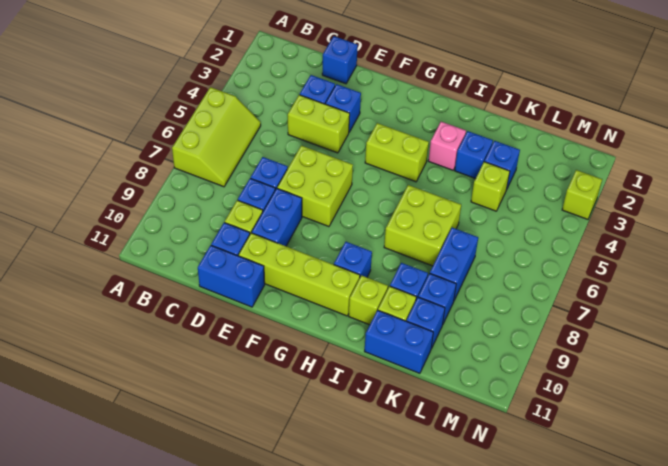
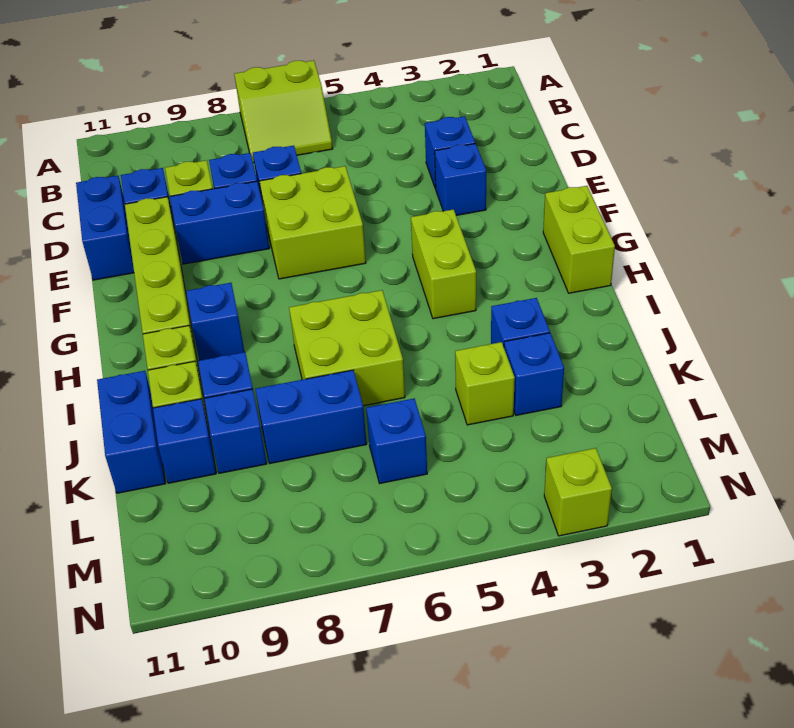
lime slope A5:B7 level 1 top A -> lime slope A6:B7 level 1 top A
blue brick D1 level 1 -> blue brick L6 level 1
lime brick D4:E4 level 1 -> lime brick G1:H1 level 1
pink brick I3 level 1 -> none

